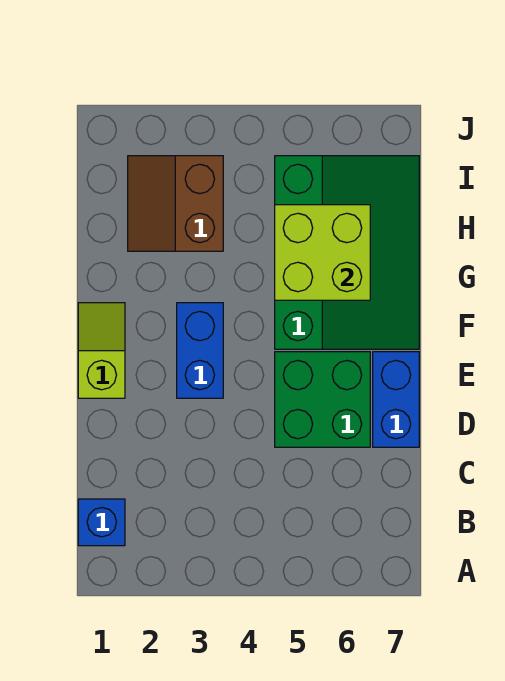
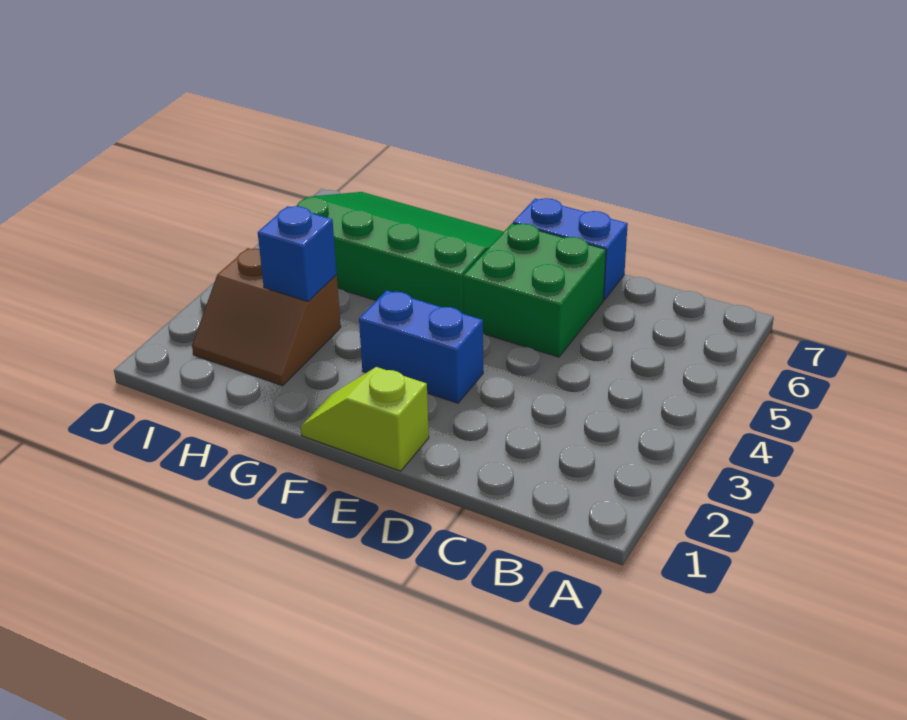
blue brick B1 level 1 -> blue brick H3 level 2
lime brick G5:H6 level 2 -> none

